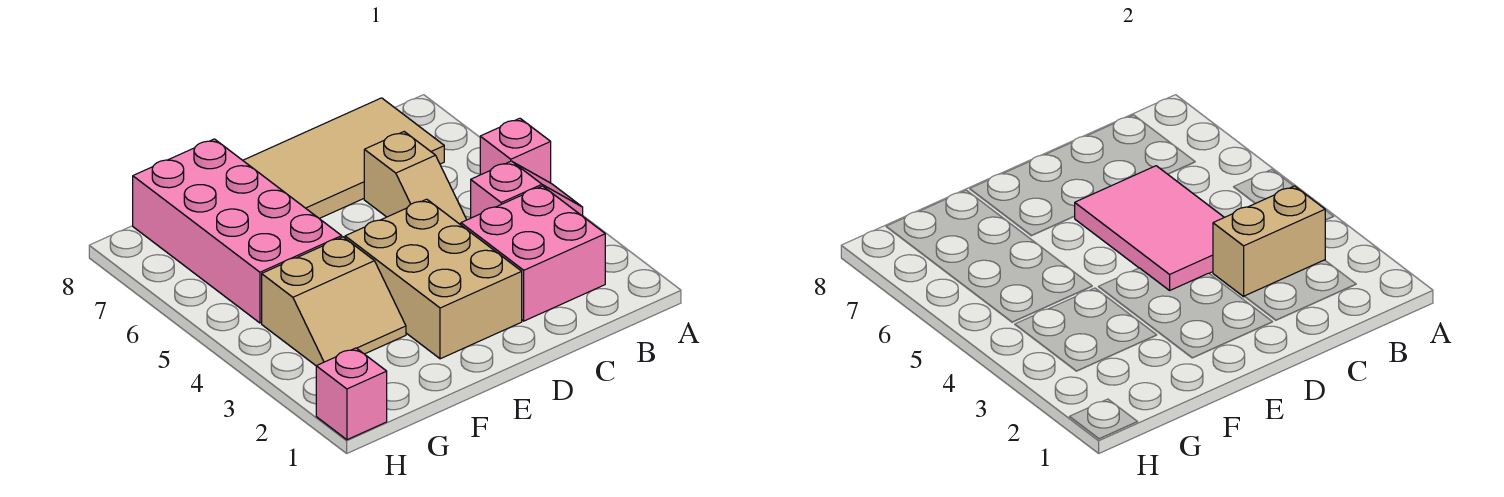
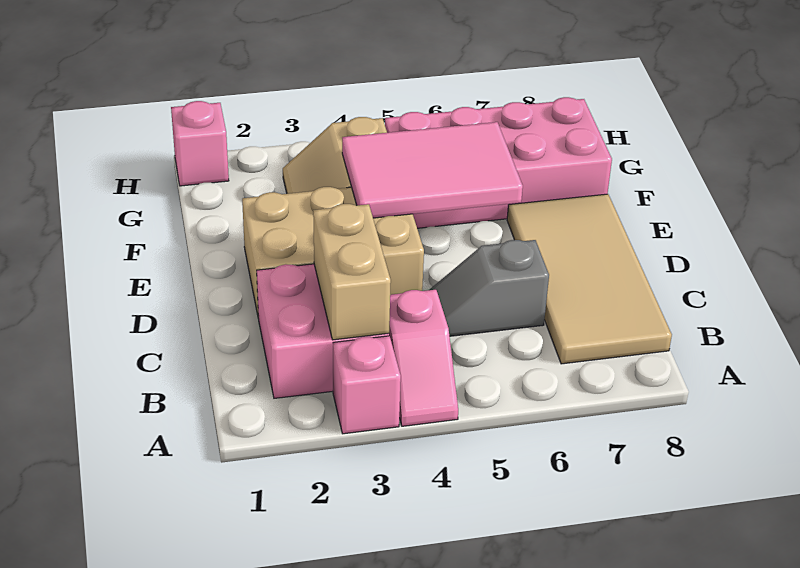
pink brick A5 level 1 -> pink brick A3 level 1
pink tile C4:D6 level 2 -> pink tile E4:F6 level 2
tan slope C5:C6 level 1 top 6 -> grey slope C5:C6 level 1 top 6

